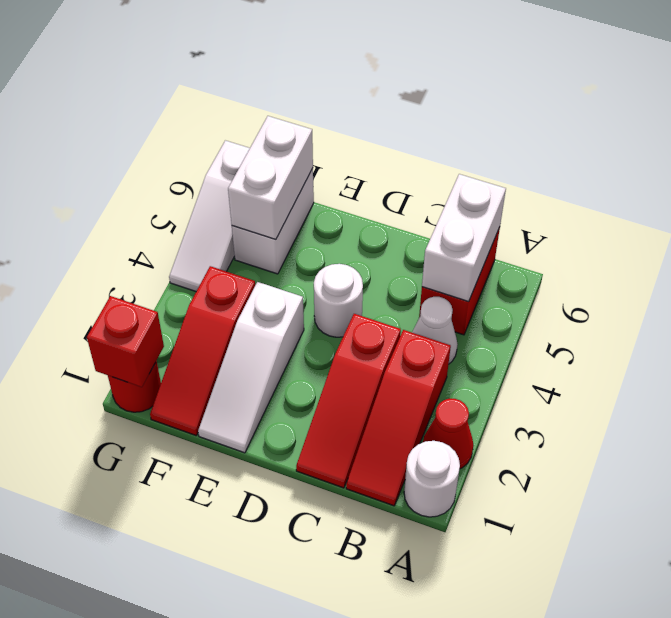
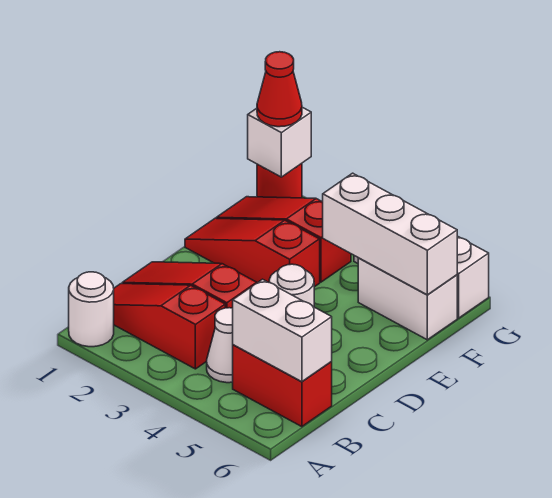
red cone A2 level 1 -> red cone G1 level 3
white slope E1:E3 level 1 top 3 -> red slope E1:E3 level 1 top 3
white brick F5:F6 level 2 -> white brick F4:F6 level 2
red brick G1 level 2 -> white brick G1 level 2

